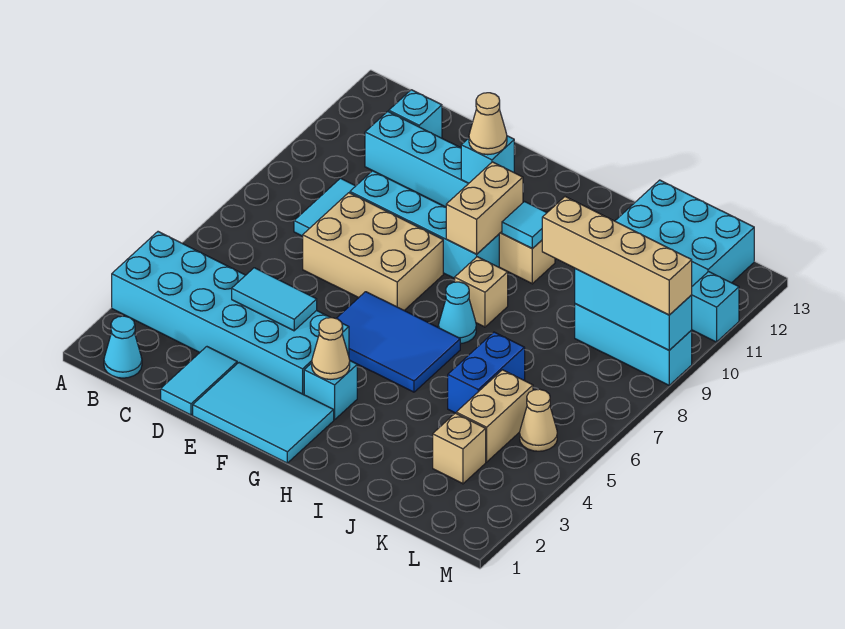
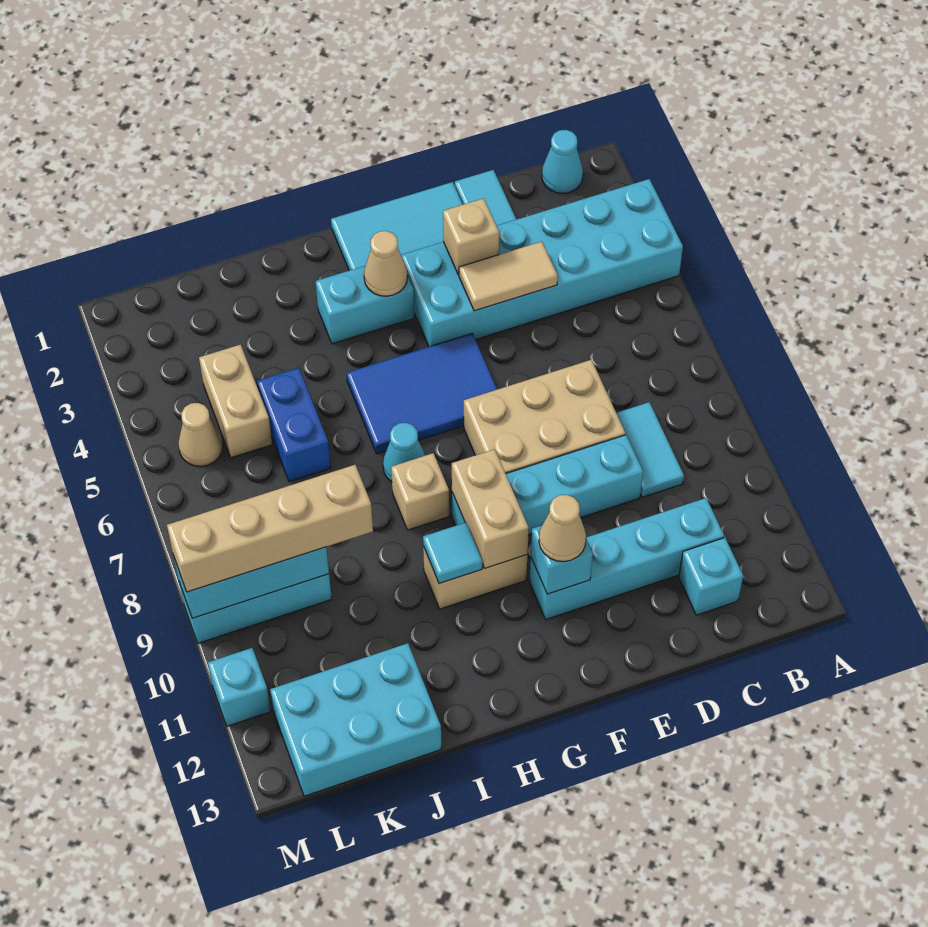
cyan tile D4:E4 level 2 -> tan tile D4:E4 level 2
cyan brick G3 level 1 -> cyan brick G3:H3 level 1
tan brick K3 level 1 -> tan brick E3 level 2

